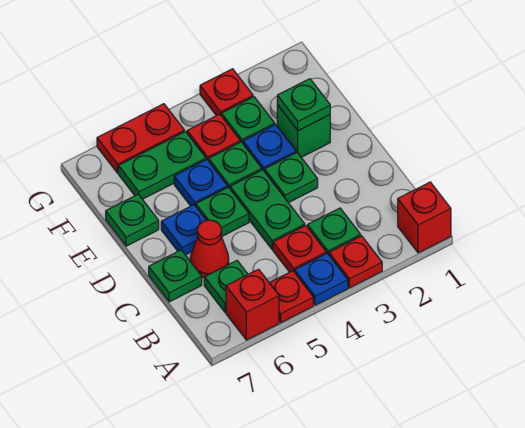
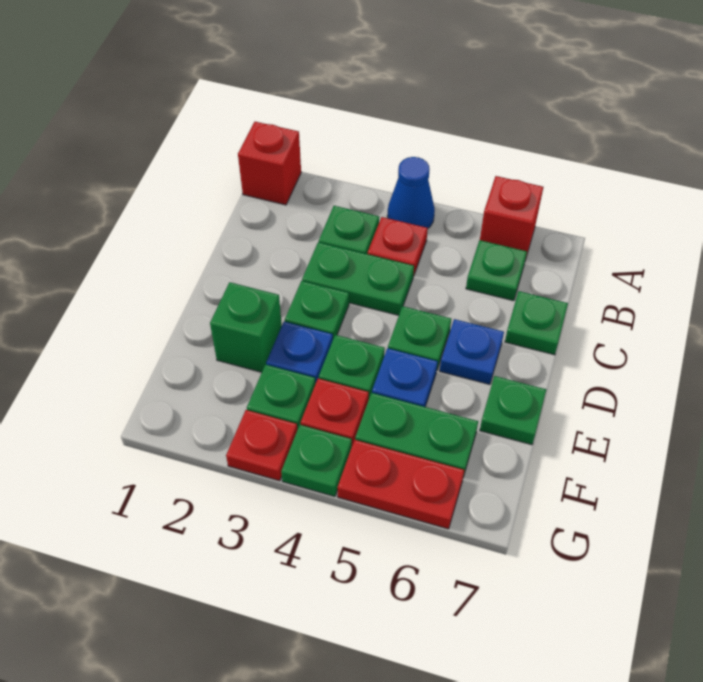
red plate A3 level 1 -> none
blue plate A4 level 1 -> blue cone A4 level 1
red plate A5 level 1 -> none
green plate C4:D4 level 1 -> green plate C3:C4 level 1
red cone C6 level 1 -> none
green plate E2 level 2 -> green plate G4 level 1

